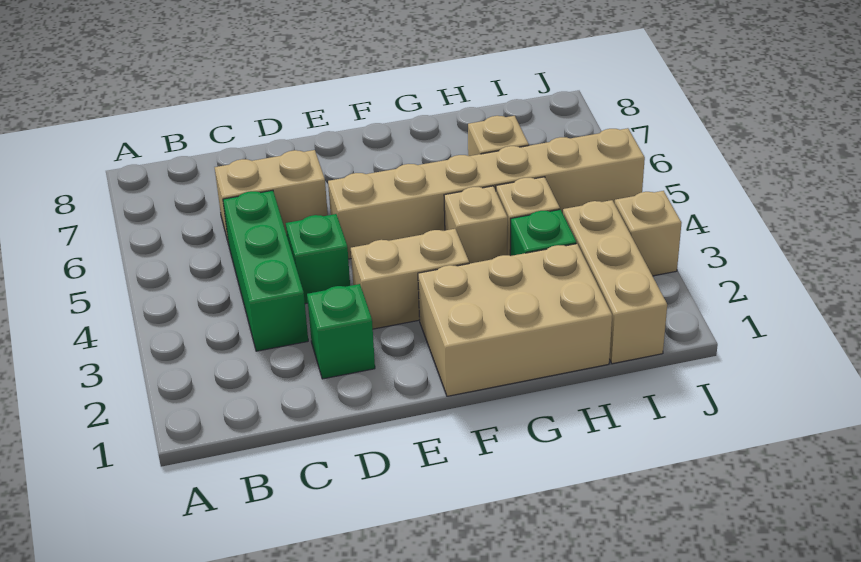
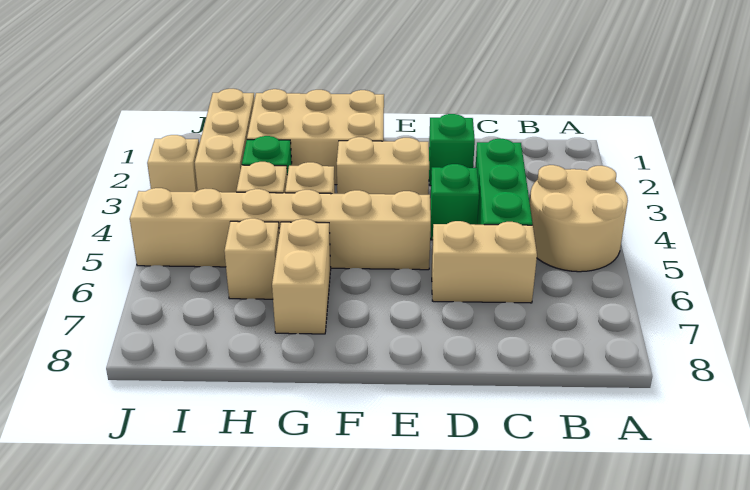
none -> tan round brick A4:B5 level 1
none -> tan brick G6:G7 level 1

